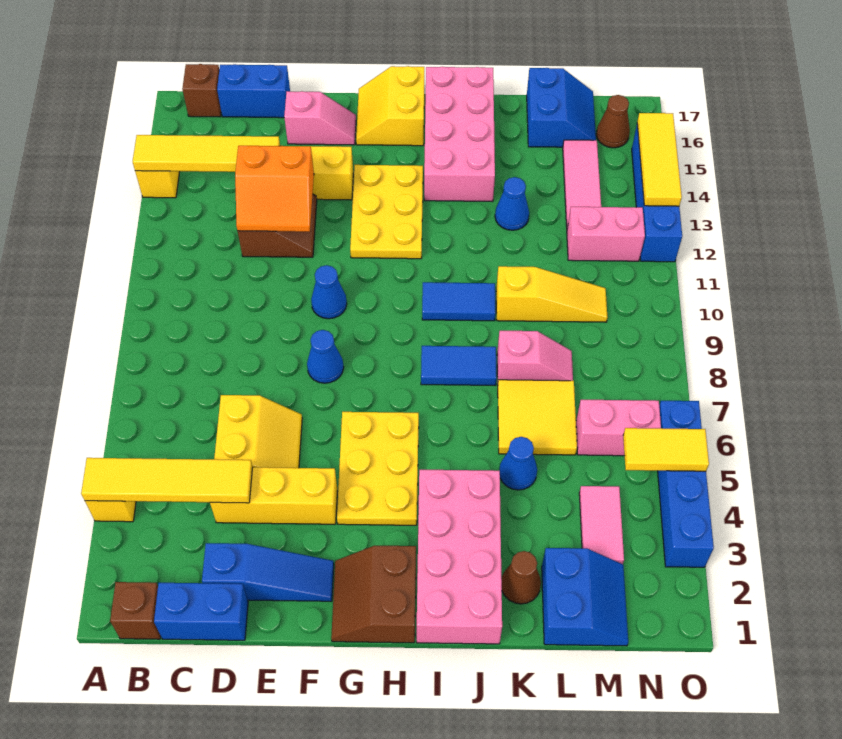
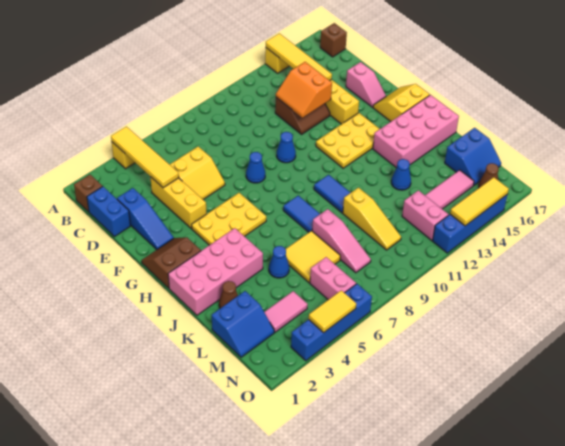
blue brick C17:D17 level 1 -> none
pink slope K8:L8 level 1 top K -> pink slope K8:M8 level 1 top K
yellow tile N5:O5 level 2 -> yellow tile O4:O5 level 2

